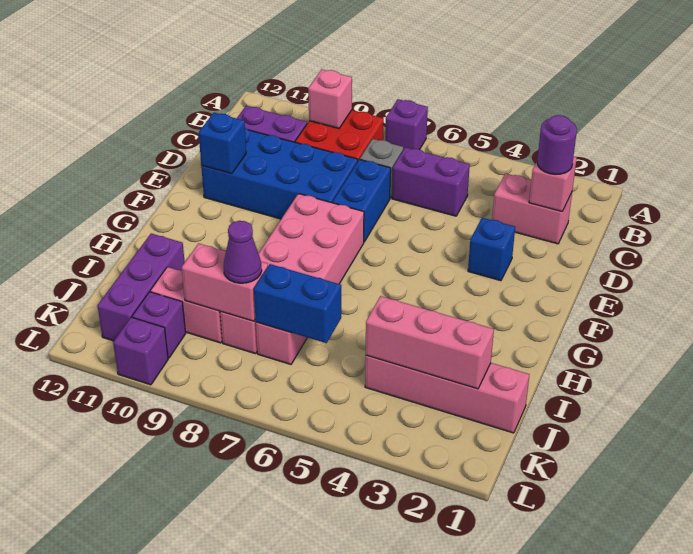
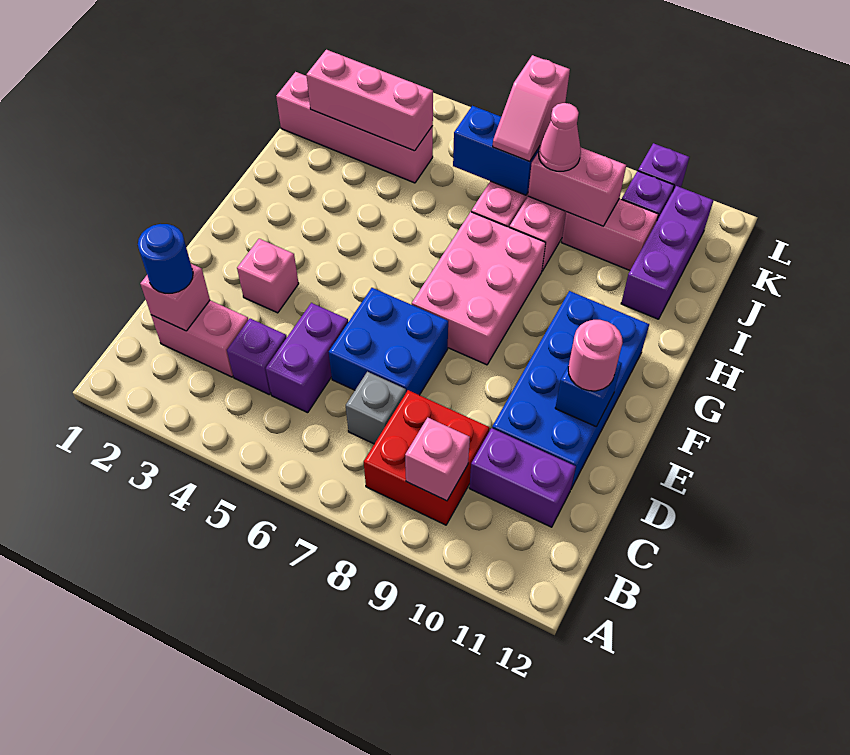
purple brick A7 level 1 -> purple brick C4 level 1
purple round brick C2 level 3 -> blue round brick C2 level 3
purple brick C5:C6 level 1 -> purple brick C5:D5 level 1
blue brick D7:E7 level 1 -> blue brick D6:E7 level 1
blue brick D8:E11 level 1 -> blue brick D10:G11 level 1
blue brick E3 level 1 -> pink brick E3 level 1
none -> pink round brick E11 level 3
none -> pink slope J7:K7 level 3 top K
purple cone J8 level 3 -> pink cone J8 level 3

